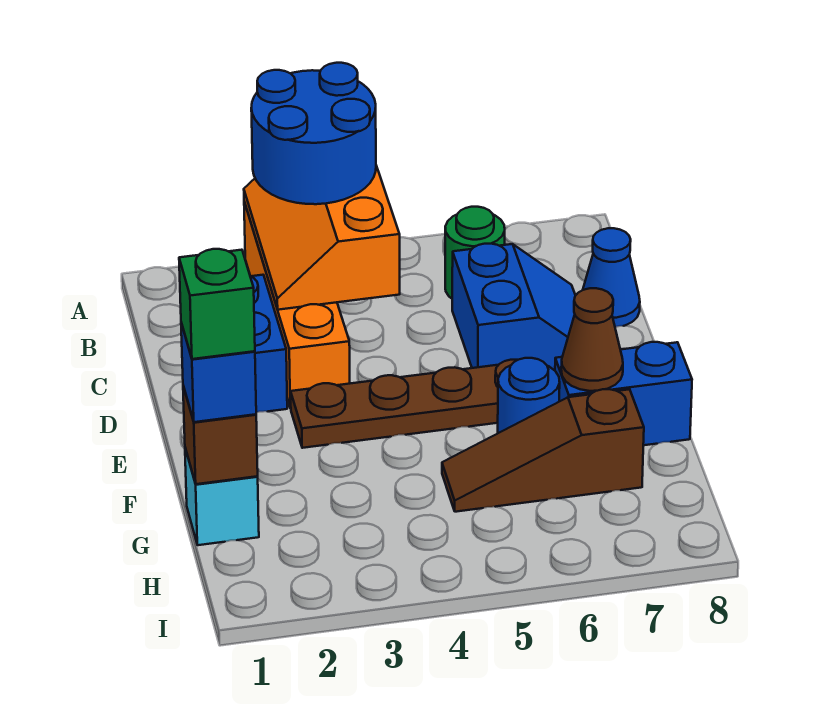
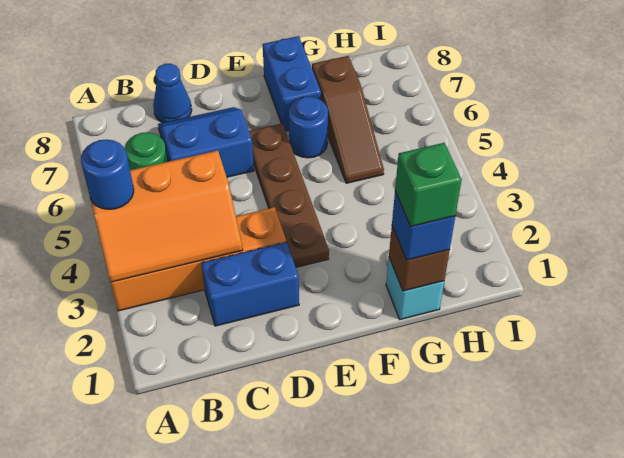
blue round brick A3:B4 level 3 -> blue round brick A4 level 3
brown cone F7 level 2 -> none

